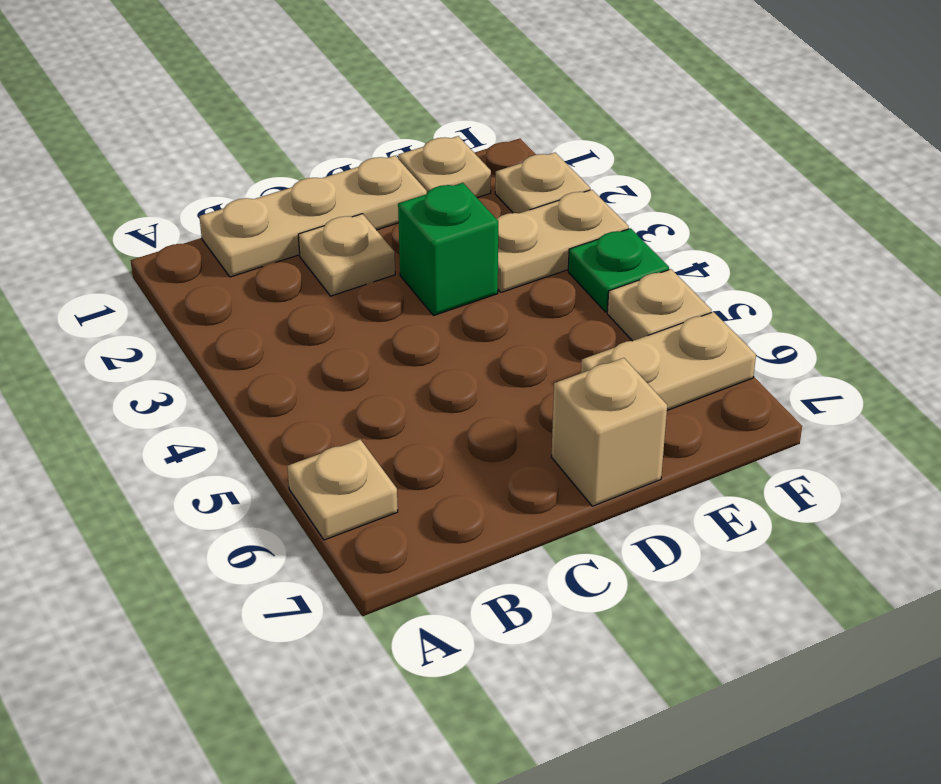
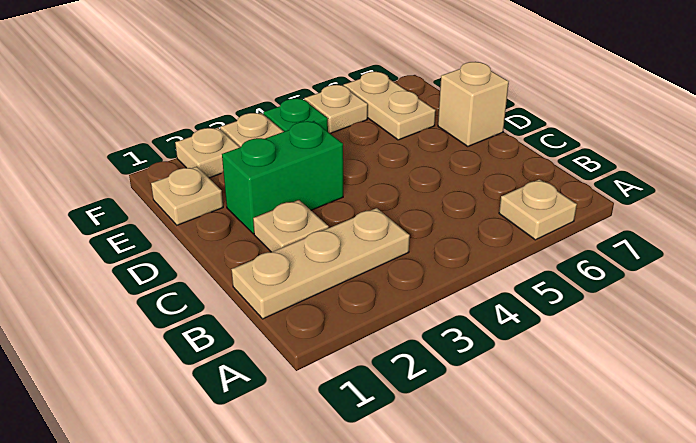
tan plate B1:D1 level 1 -> tan plate B1:B3 level 1
green brick D3 level 1 -> green brick D2:D3 level 1

